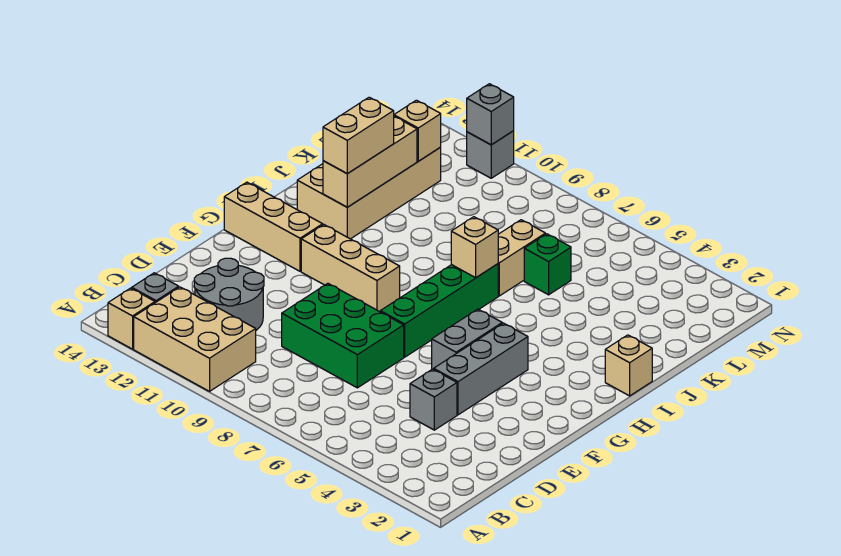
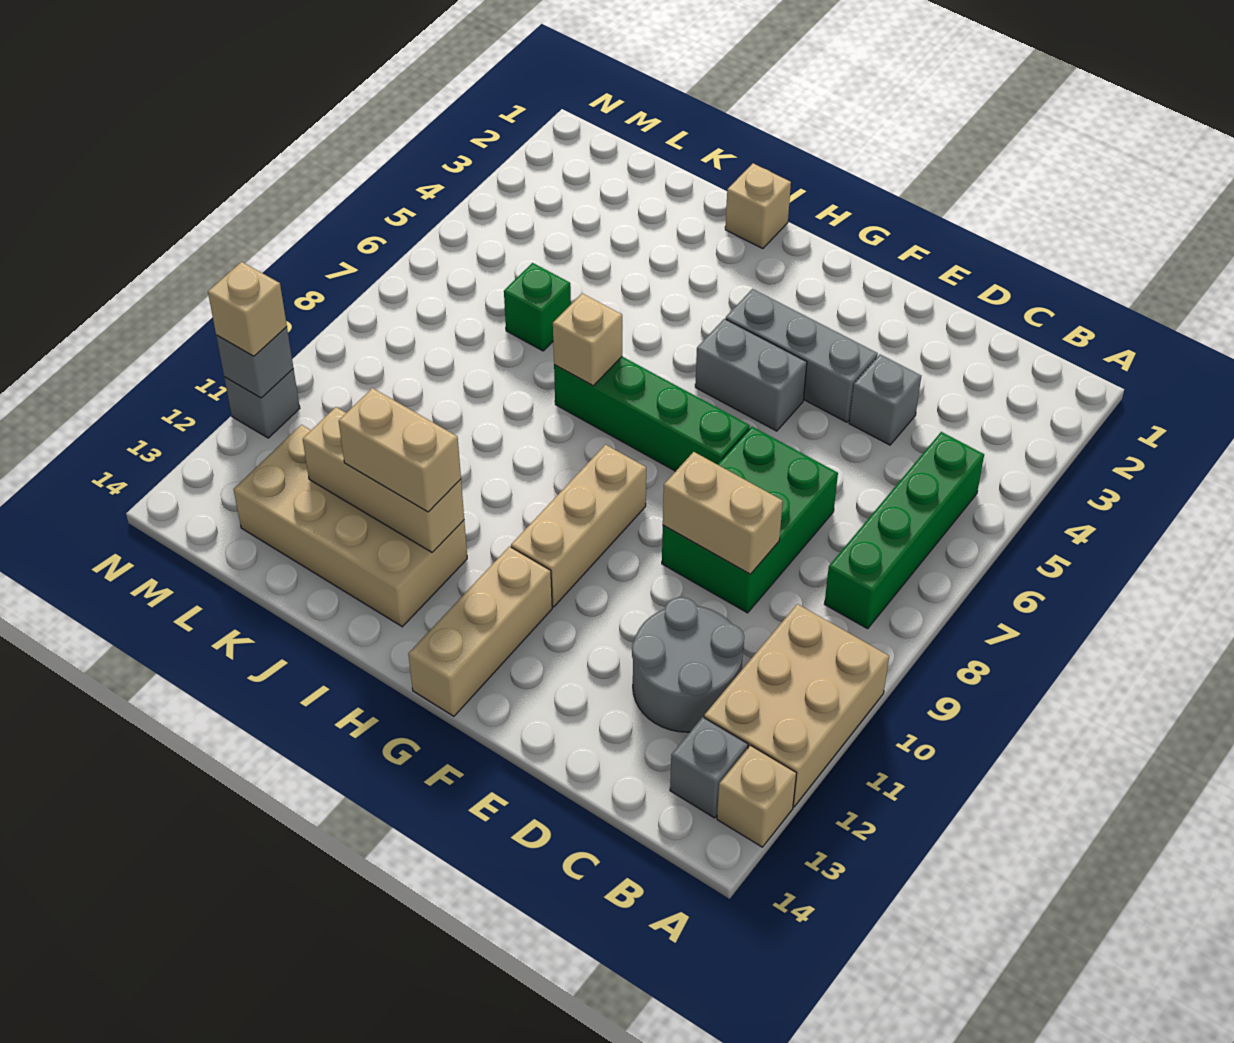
none -> green brick B5:B8 level 1
tan brick J7:K7 level 1 -> tan brick D9:E9 level 2
tan brick L12 level 2 -> tan brick N11 level 3

